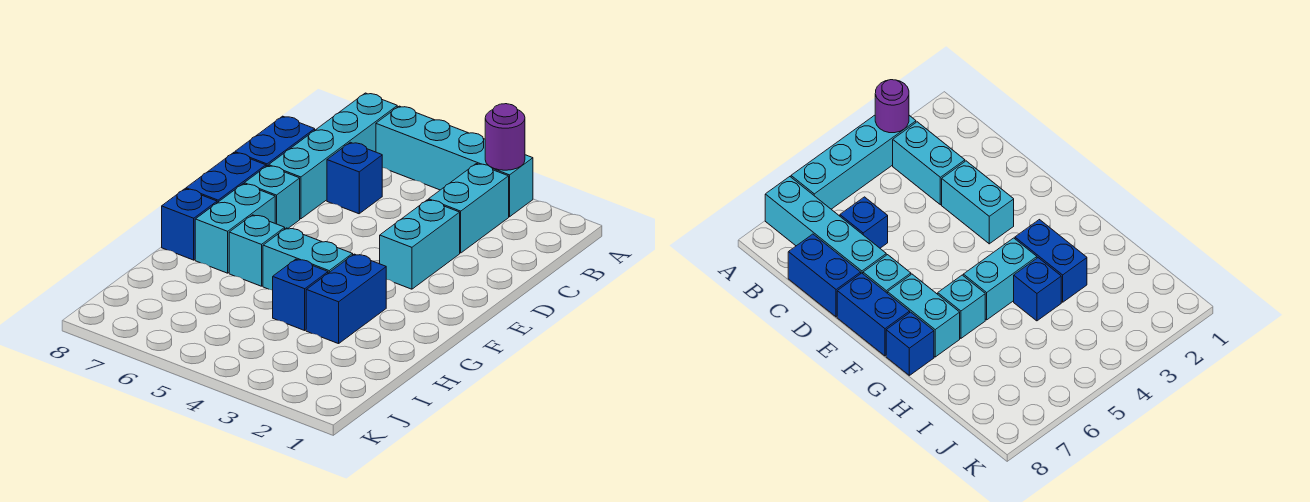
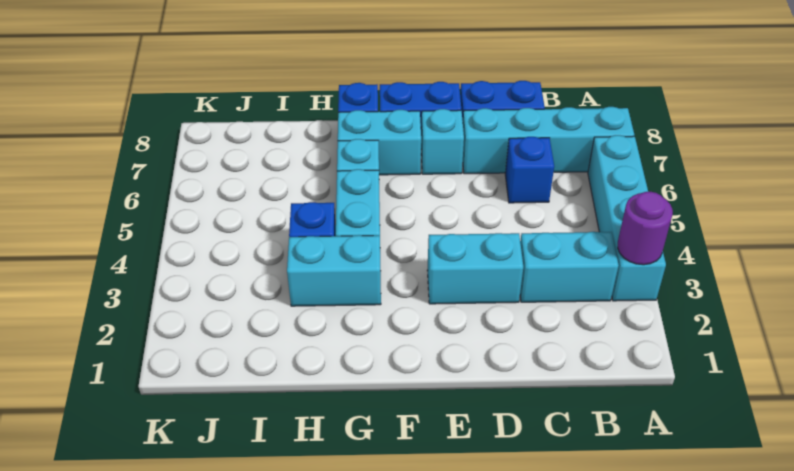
blue brick G3:H3 level 1 -> cyan brick G3:H3 level 1

